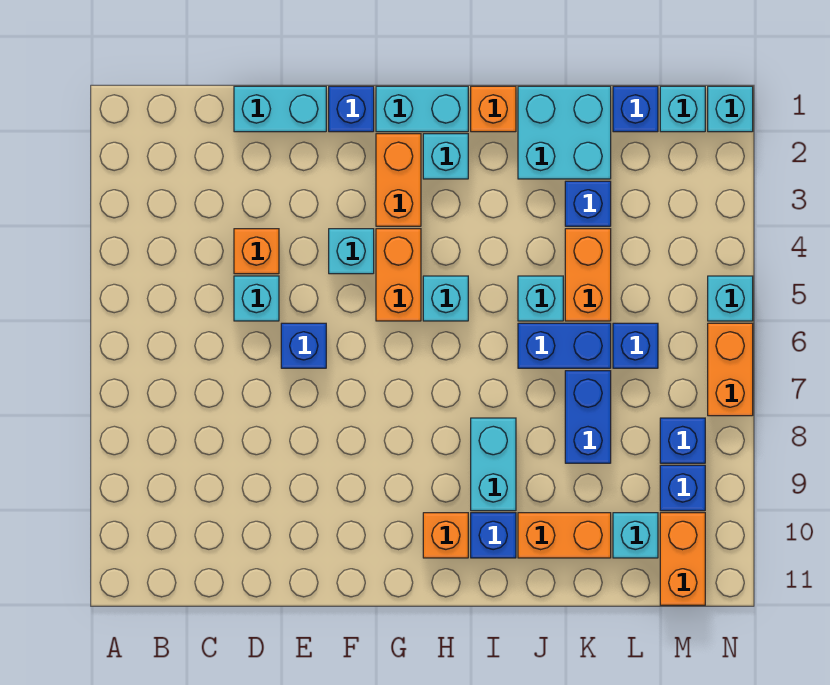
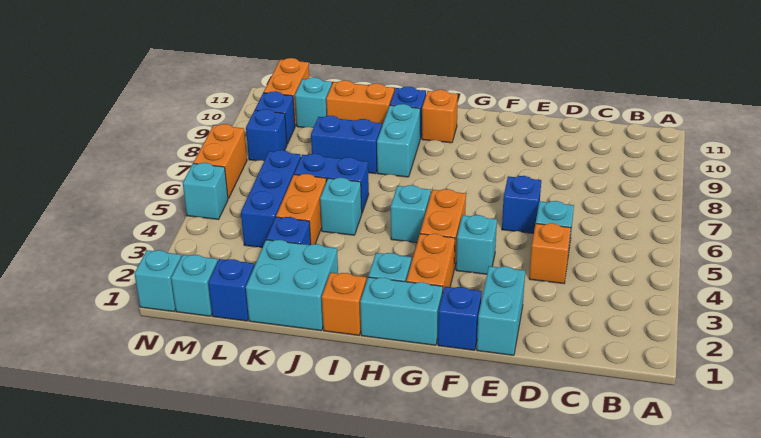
cyan brick D1:E1 level 1 -> cyan brick E1:E2 level 1
blue brick K7:K8 level 1 -> blue brick J8:K8 level 1
blue brick L6 level 1 -> blue brick L4:L6 level 1

